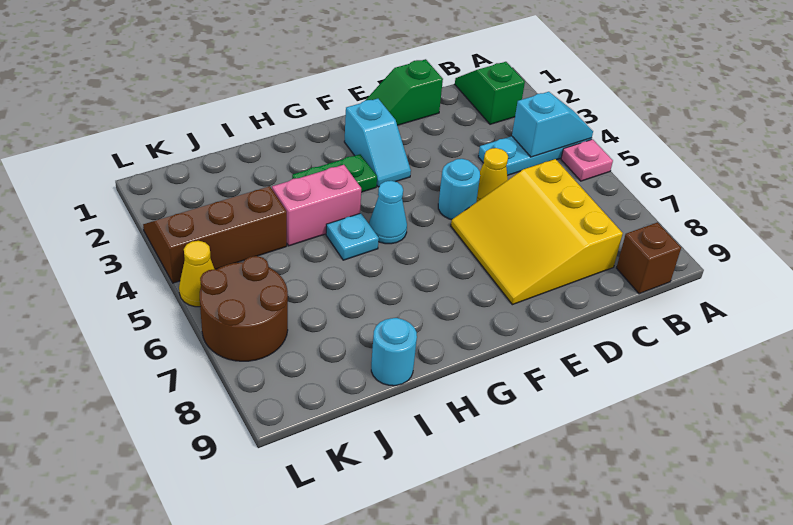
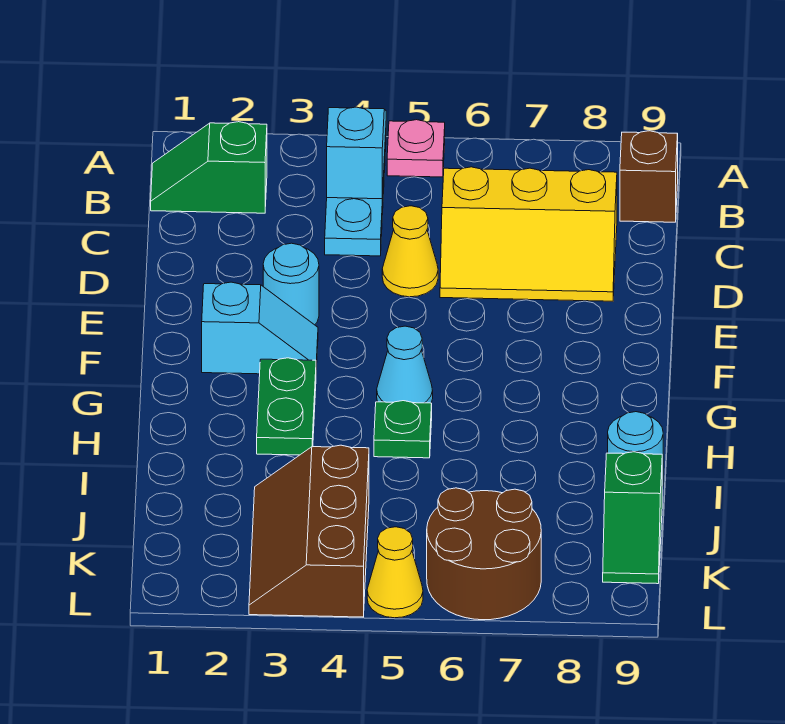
yellow slope C6:E8 level 1 top C -> yellow slope C6:D8 level 1 top C
green slope D1:E1 level 1 top D -> green slope J9:K9 level 1 top J
cyan round brick E5 level 1 -> cyan round brick E3 level 1
pink brick H4:I4 level 1 -> none
cyan plate H5 level 1 -> green plate H5 level 1

